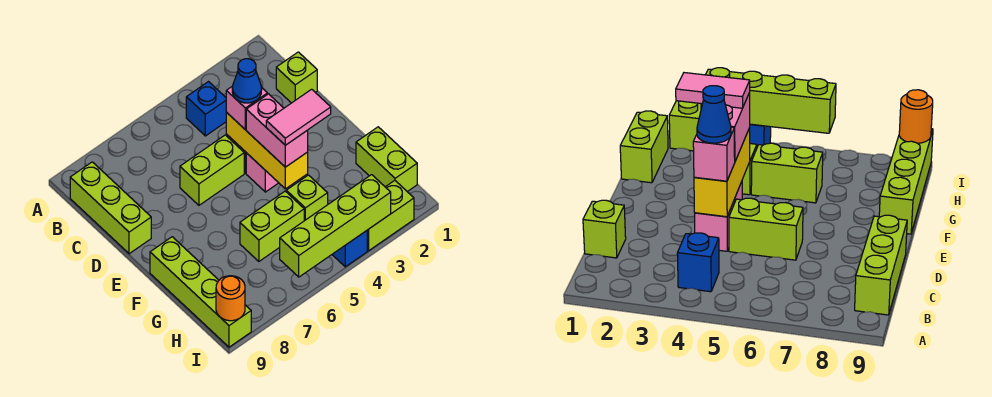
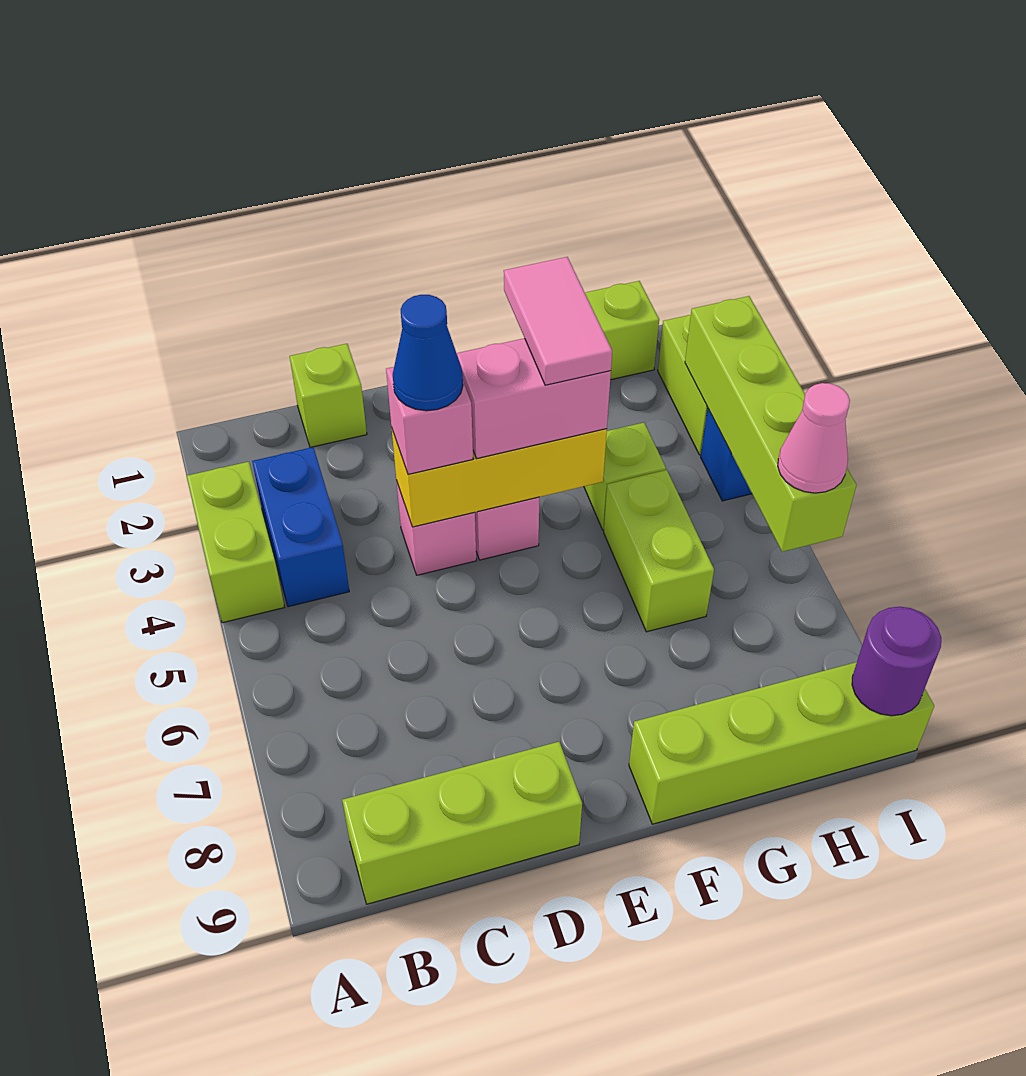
blue brick B4 level 1 -> blue brick B3:B4 level 1
lime brick D5:D6 level 1 -> lime brick A3:A4 level 1
none -> pink cone I6 level 3
orange round brick I9 level 2 -> purple round brick I9 level 2

